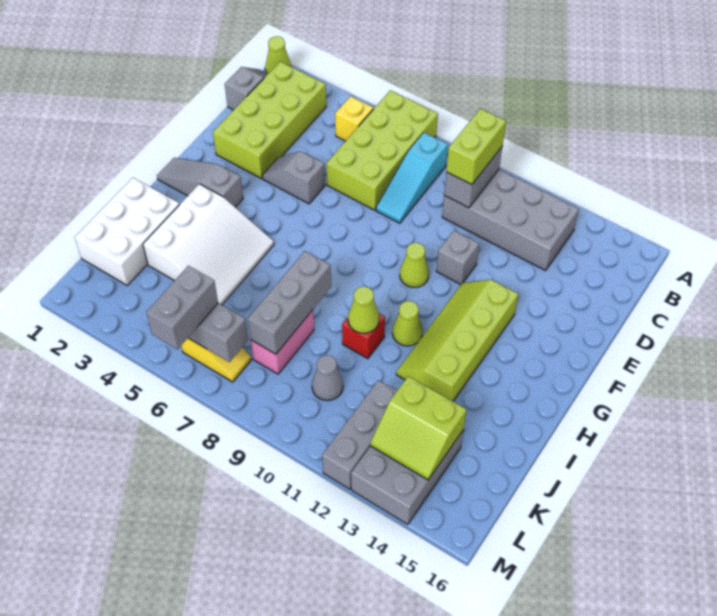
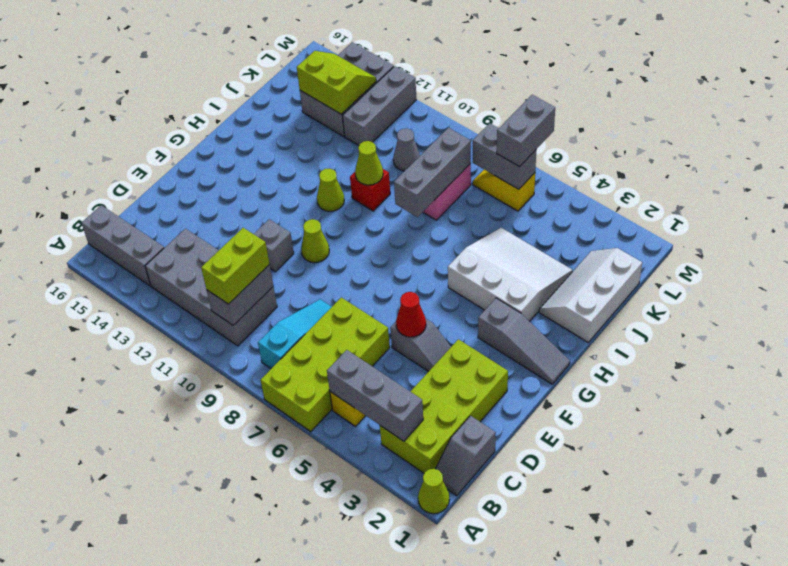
none -> grey brick B3:B5 level 2
none -> grey brick B14:B16 level 1
none -> red cone E5 level 2
lime slope F12:I13 level 1 top 13 -> none
white slope H3:J5 level 1 top 3 -> white slope H3:J5 level 1 top H
white brick I1:K2 level 1 -> white slope I1:K2 level 1 top 1

